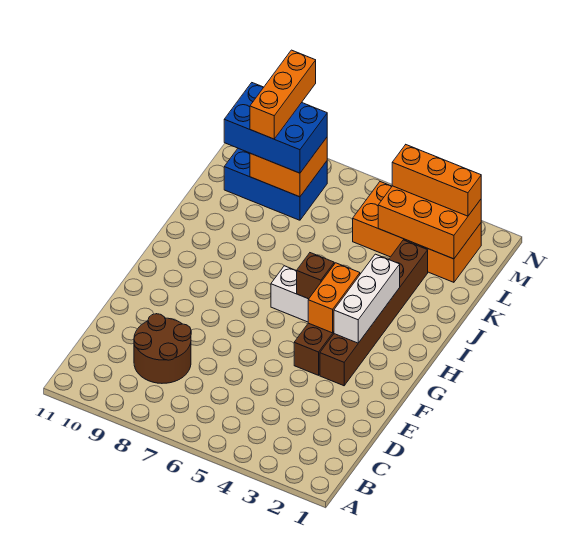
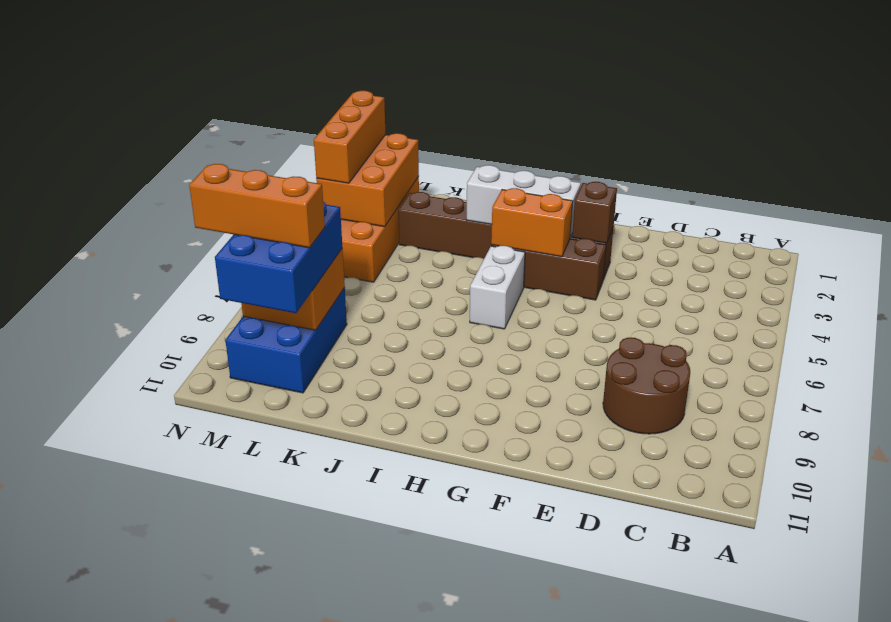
brown brick H5 level 2 -> brown brick F3 level 2

